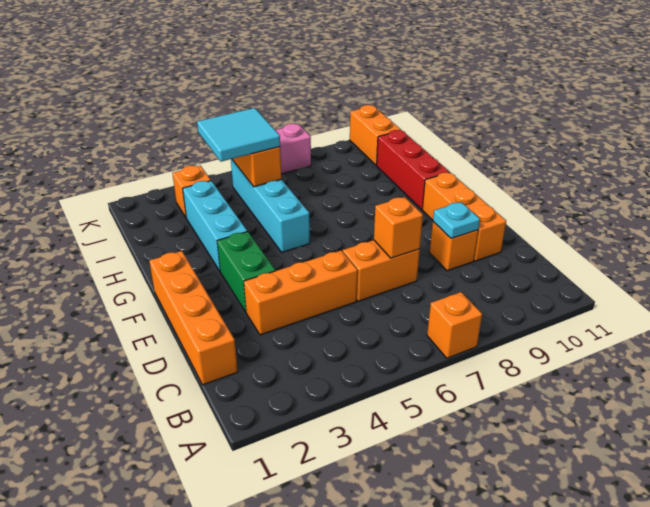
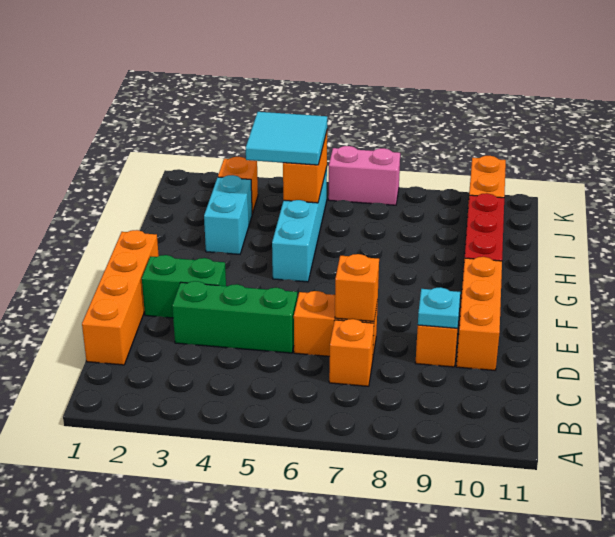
orange brick A7 level 1 -> orange brick C7 level 1
orange brick D3:D5 level 1 -> green brick D3:D5 level 1
green brick E3:F3 level 1 -> green brick E2:E3 level 1
cyan brick G3:I3 level 1 -> cyan brick H3:I3 level 1

